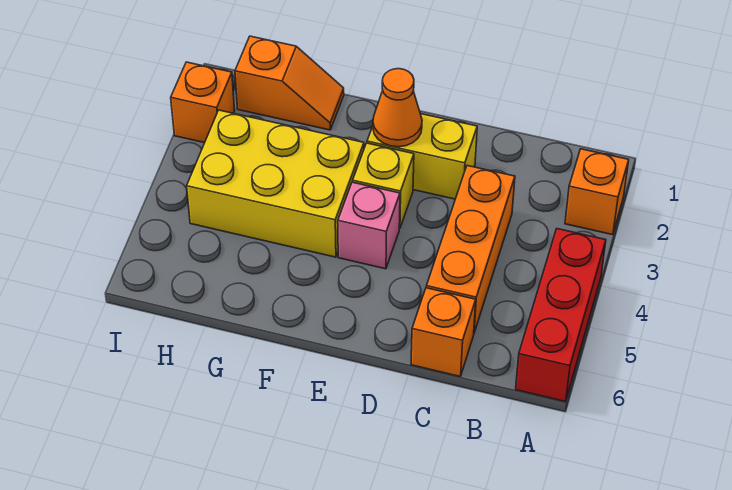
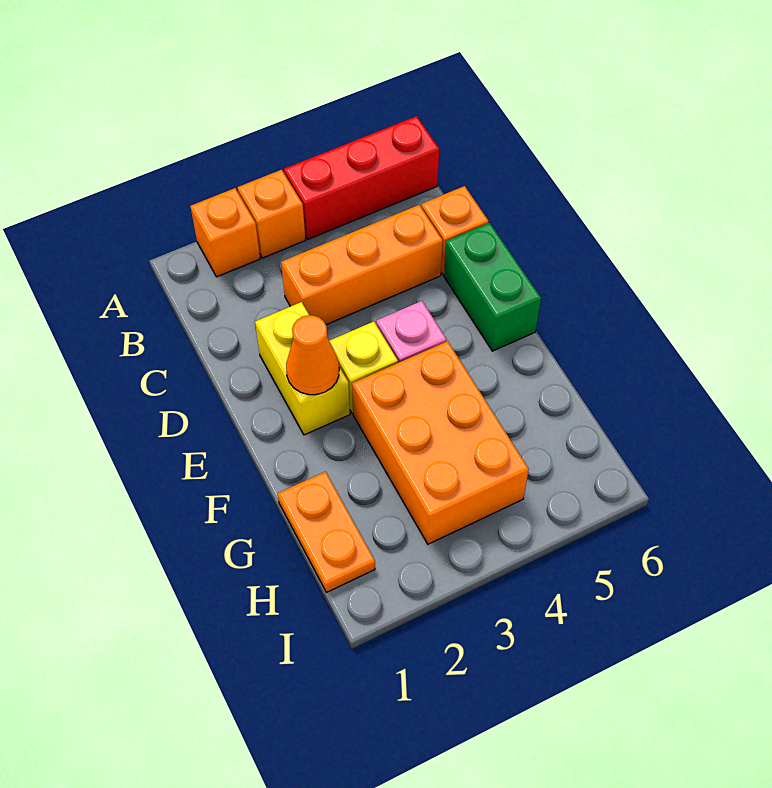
none -> green brick D6:E6 level 1
yellow brick F3:H4 level 1 -> orange brick F3:H4 level 1
orange slope G1:H1 level 1 top H -> orange plate G1:H1 level 1
orange brick I2 level 1 -> orange brick A3 level 1

